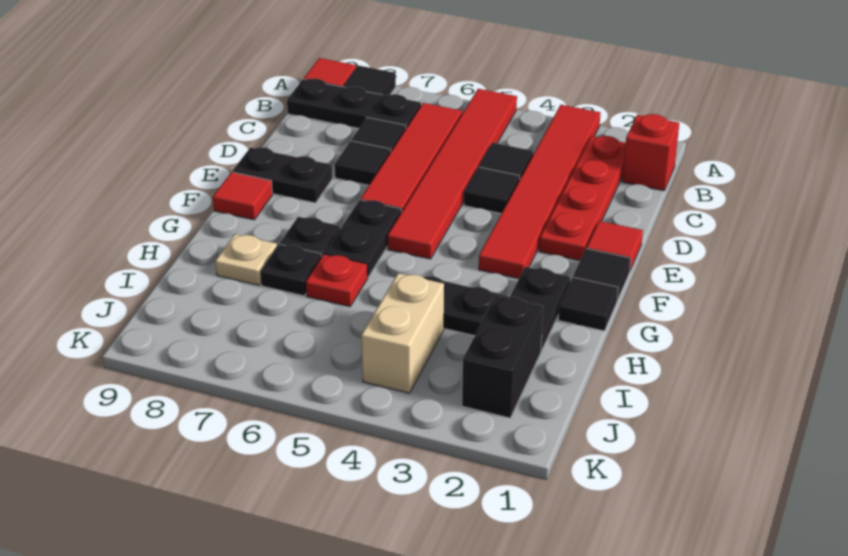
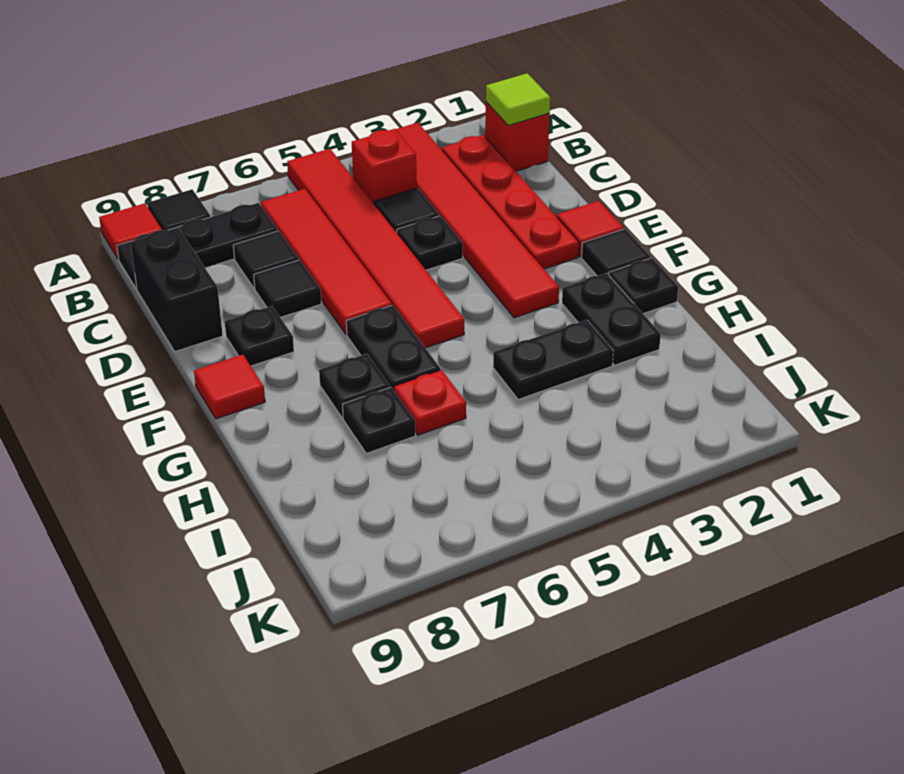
none -> lime tile B1 level 2
none -> red brick B4 level 1
black tile D4 level 1 -> black plate D4 level 1
black plate E8:E9 level 1 -> black plate E8 level 1
black tile G1 level 1 -> black plate G1 level 1
tan plate H8 level 1 -> none
black brick I2:J2 level 1 -> black brick C9:D9 level 1
tan brick I4:J4 level 1 -> none

